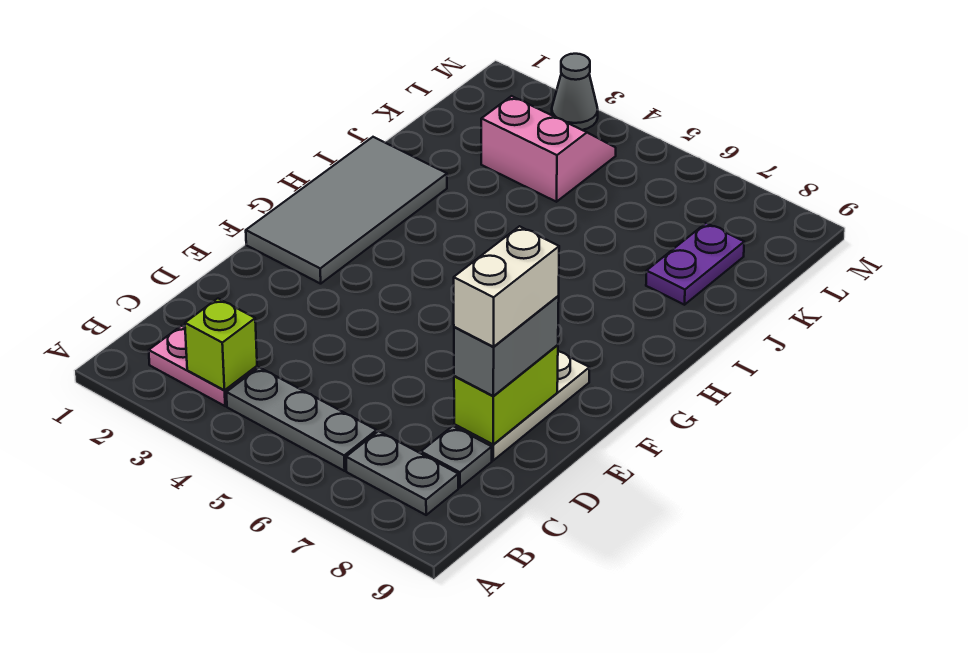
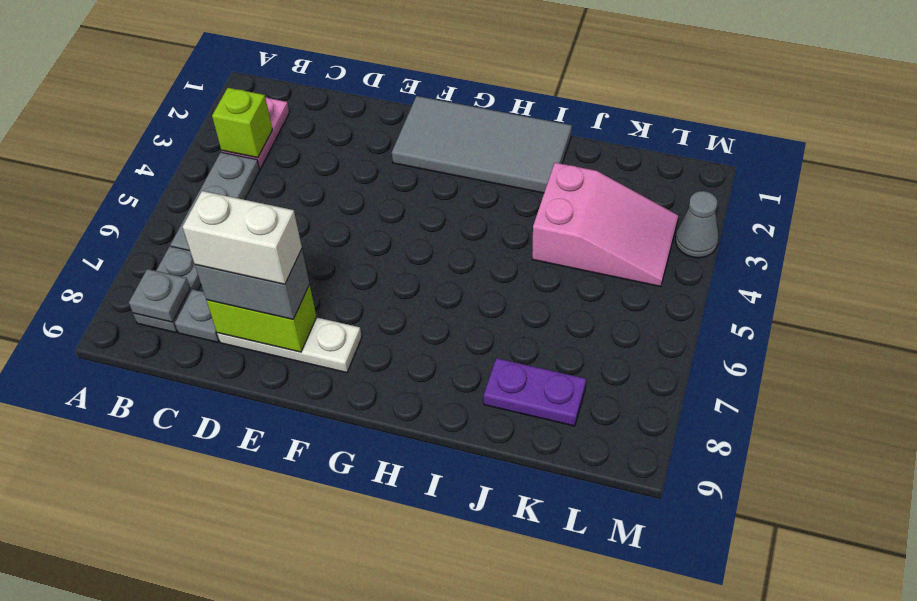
none -> grey plate B8 level 2
pink slope K3:L4 level 1 top K -> pink slope J3:L4 level 1 top J

